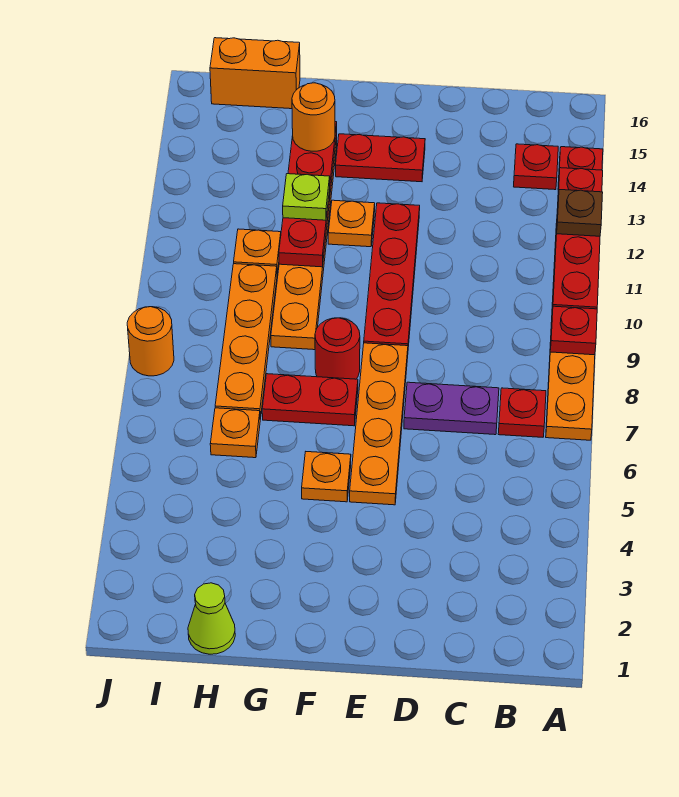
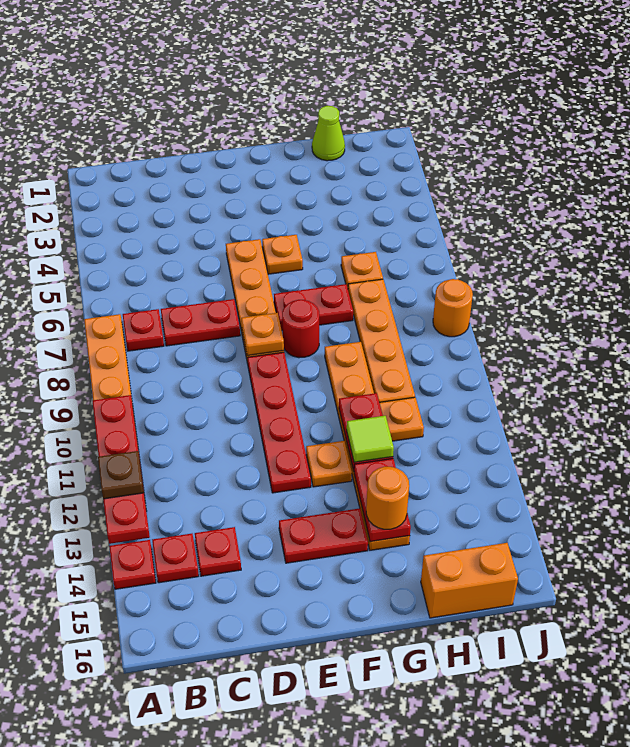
red plate A9 level 2 -> red plate C14 level 1
purple plate C7:D7 level 1 -> red plate C7:D7 level 1
none -> orange plate E8 level 2
lime plate G12 level 3 -> lime tile G12 level 3

